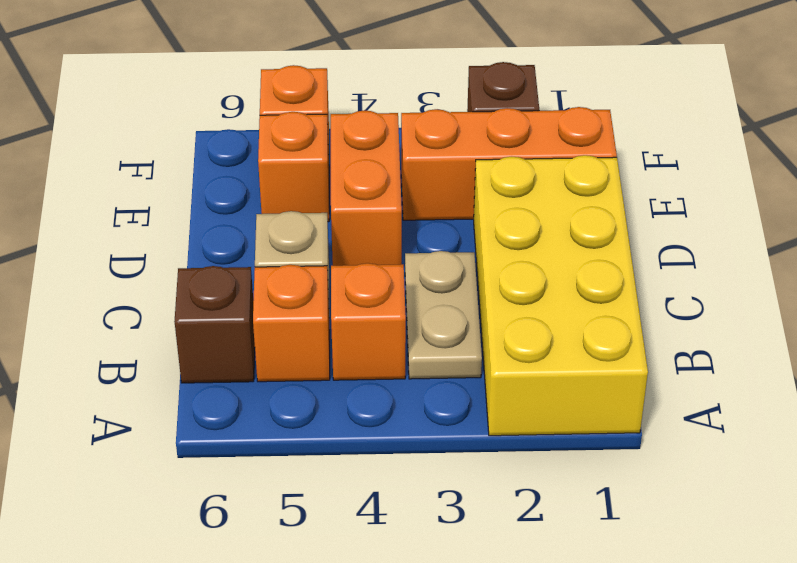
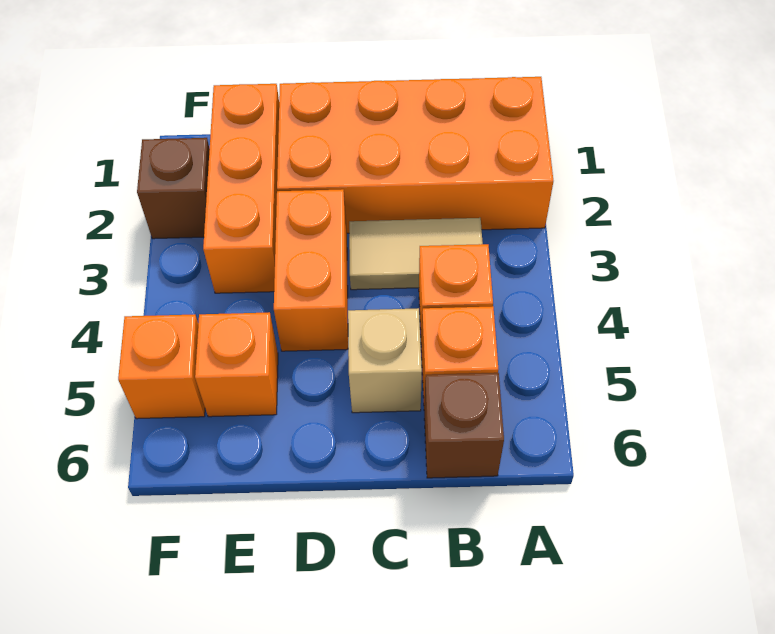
yellow brick A1:D2 level 1 -> orange brick A1:D2 level 1
tan plate B3:C3 level 1 -> tan tile B3:C3 level 1
orange brick D4:E4 level 1 -> orange brick D3:D4 level 1

